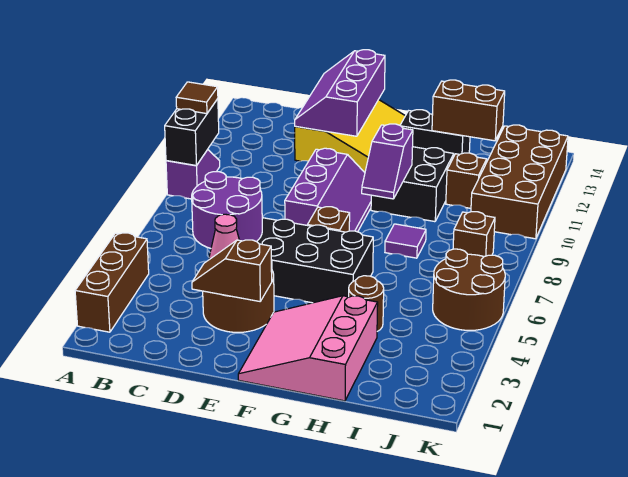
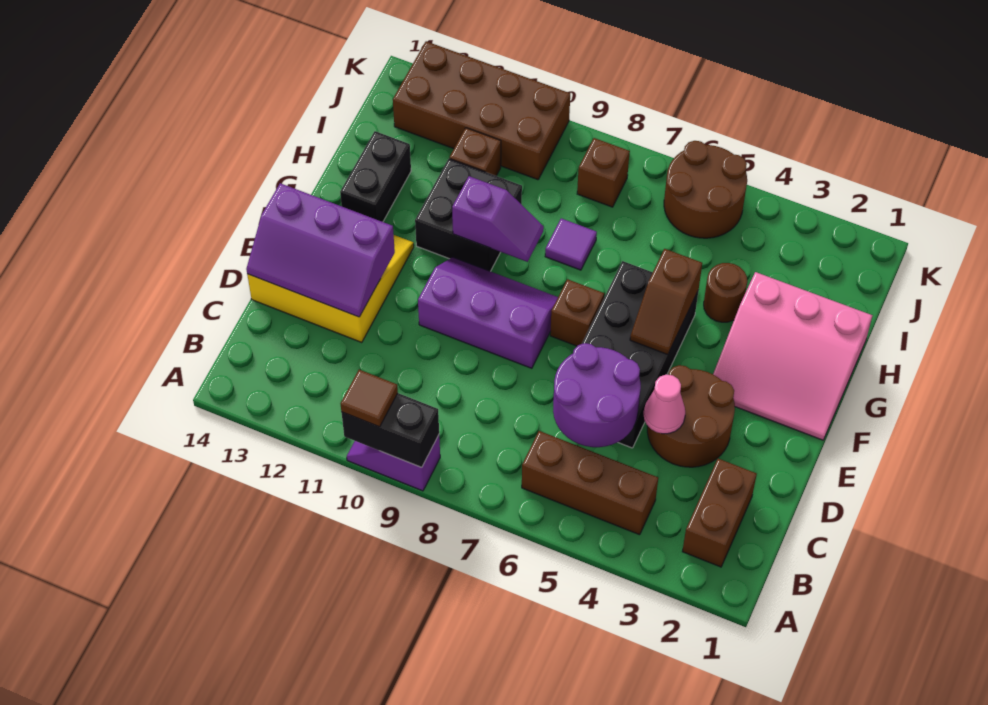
brown brick A2:A4 level 1 -> brown brick B4:B6 level 1
brown slope D3:E3 level 2 top E -> brown slope F5:G5 level 2 top G
brown brick H13:I13 level 2 -> brown brick B2:C2 level 1

